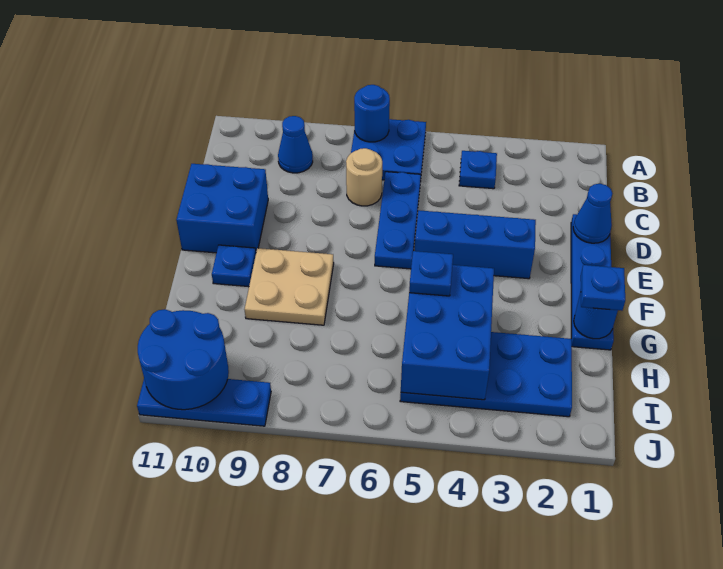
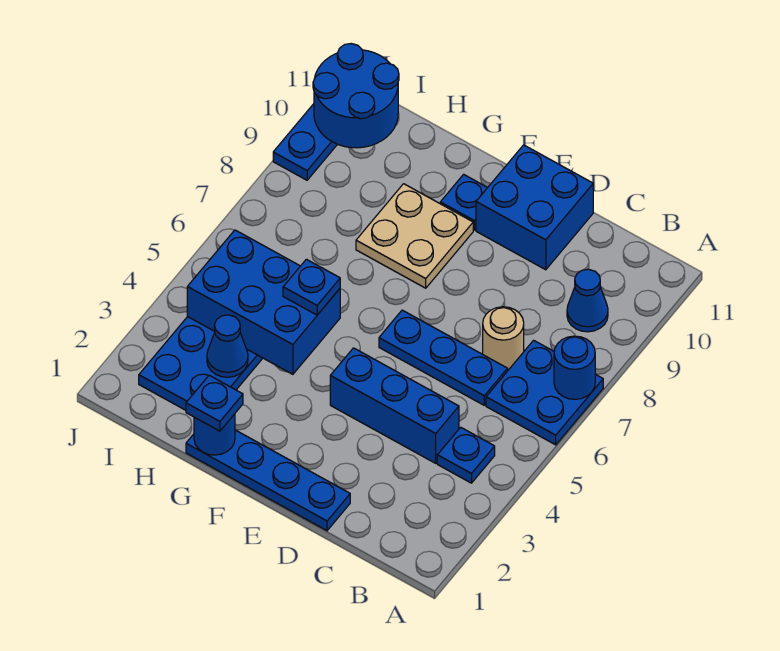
blue cone D1 level 2 -> blue cone H3 level 2
blue brick E3:E5 level 1 -> blue brick C4:E4 level 1

